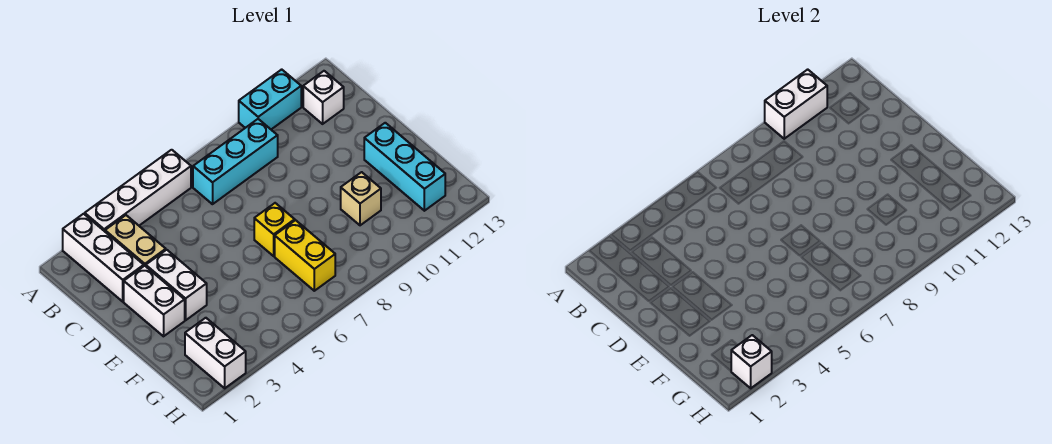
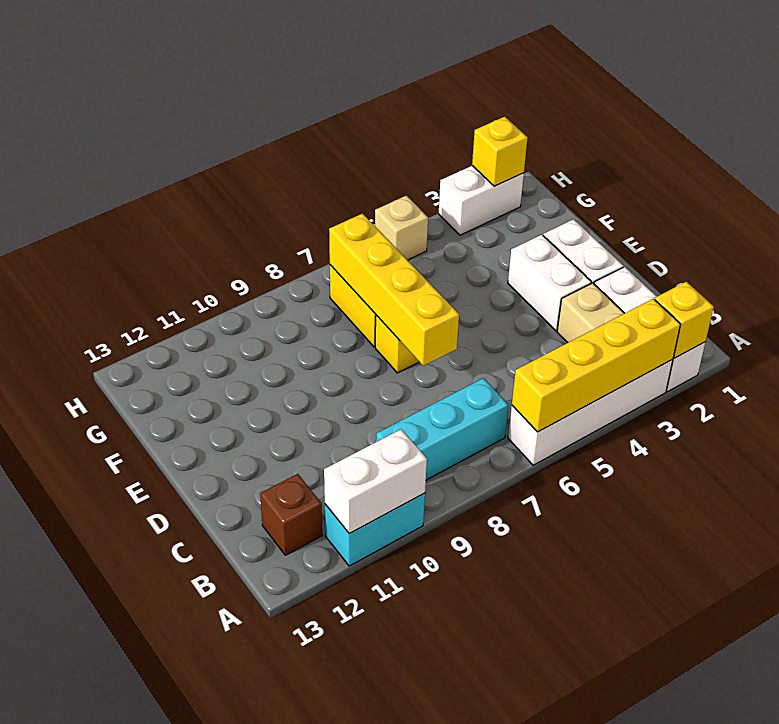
none -> yellow brick A2 level 2
none -> yellow brick A3:A6 level 2
white brick B12 level 1 -> brown brick B12 level 1
none -> yellow brick D7:G7 level 2
cyan brick E12:G12 level 1 -> none
tan brick F10 level 1 -> tan brick H5 level 1
white brick G2:H2 level 1 -> white brick H2:H3 level 1
white brick H2 level 2 -> yellow brick H2 level 2

